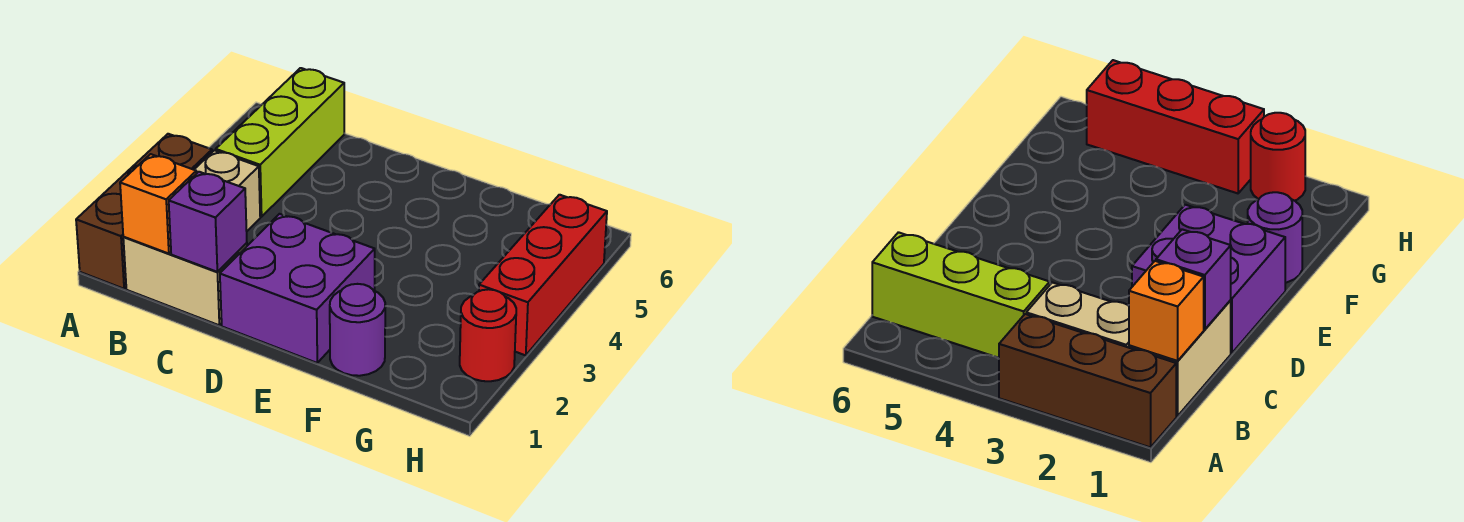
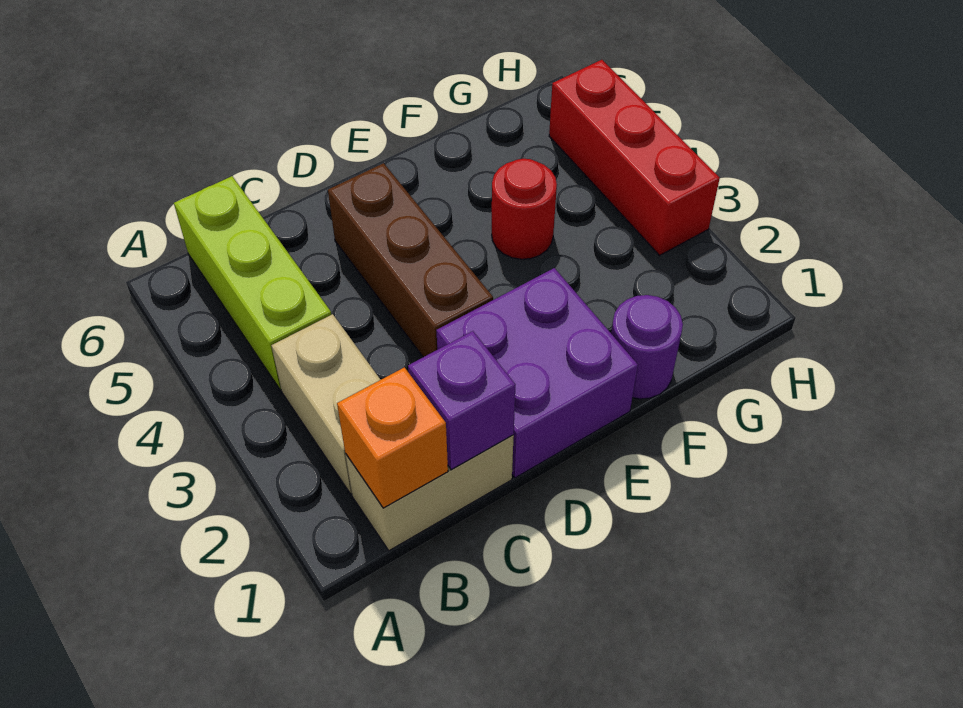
brown brick A1:A3 level 1 -> brown brick D3:D5 level 1
red round brick H2 level 1 -> red round brick F4 level 1

